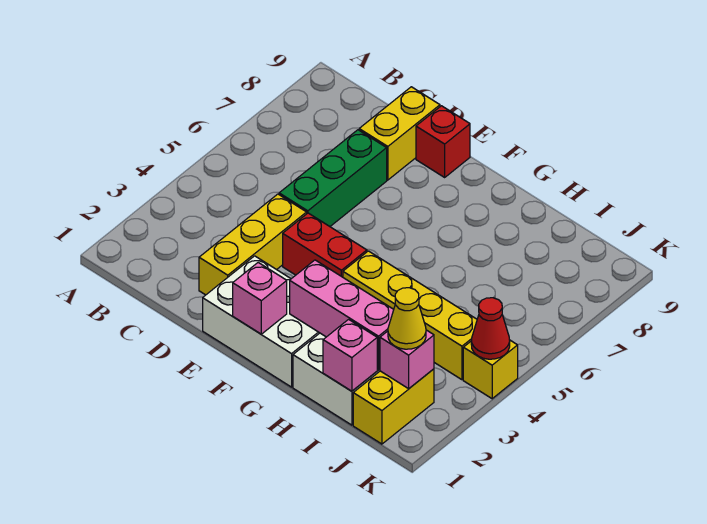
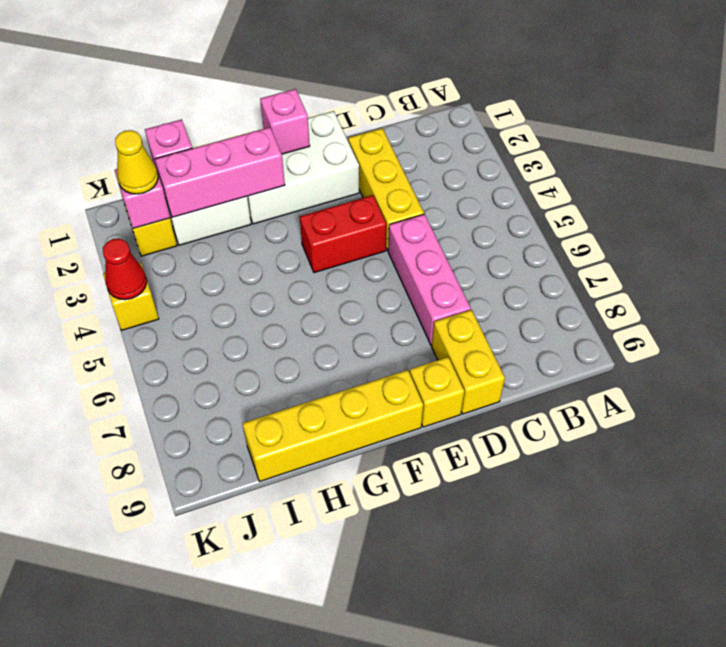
green brick D5:D7 level 1 -> pink brick D5:D7 level 1
red brick E9 level 1 -> yellow brick E9 level 1
yellow brick G4:J4 level 1 -> yellow brick F9:I9 level 1

